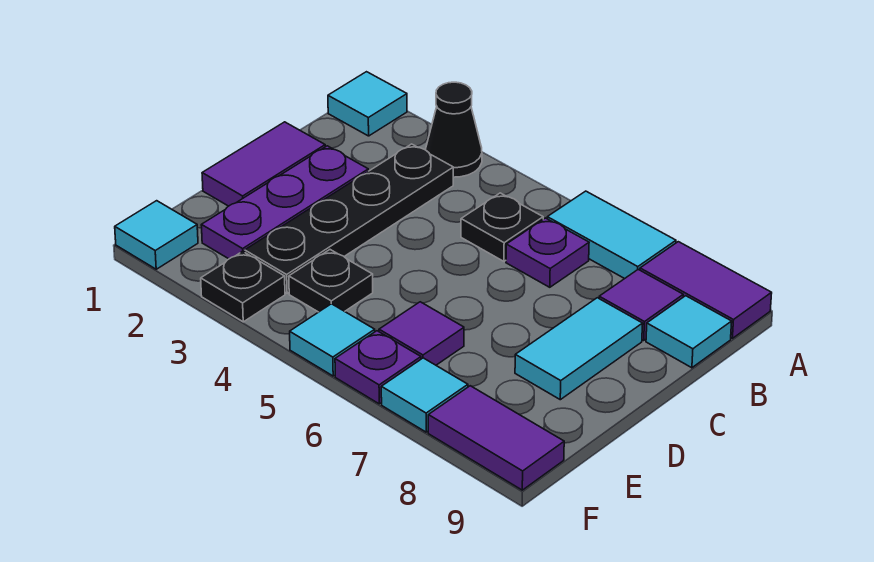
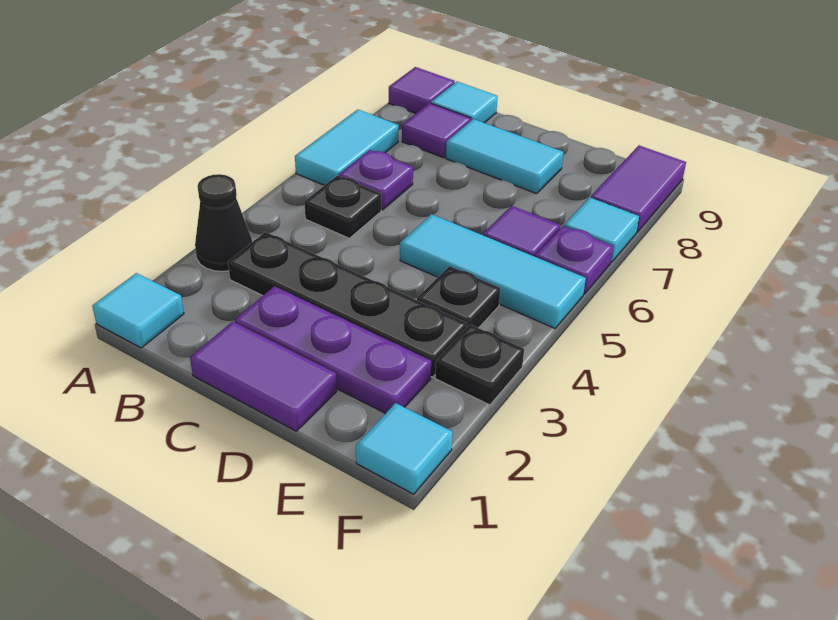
purple tile A8:A9 level 1 -> purple tile A9 level 1
cyan tile F5 level 1 -> cyan tile D5:F5 level 1

